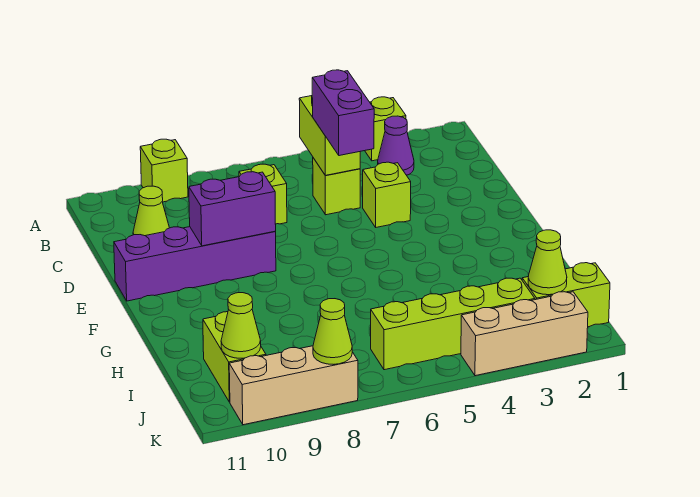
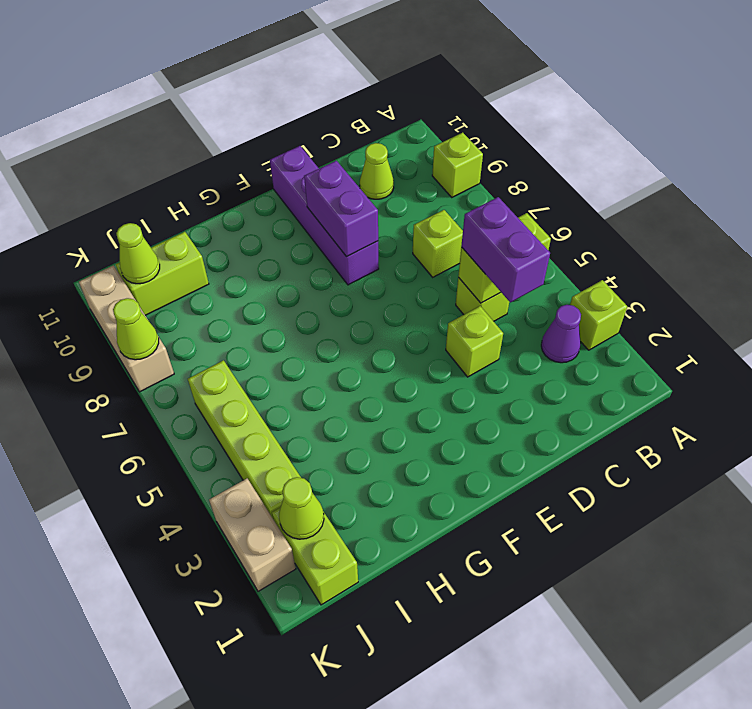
purple brick C5:D5 level 3 -> purple brick C4:C5 level 3
tan brick K2:K4 level 1 -> tan brick K2:K3 level 1

